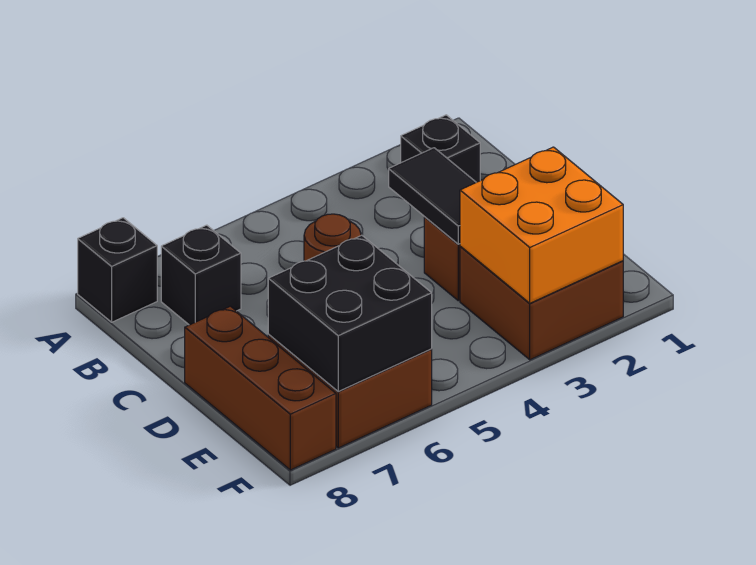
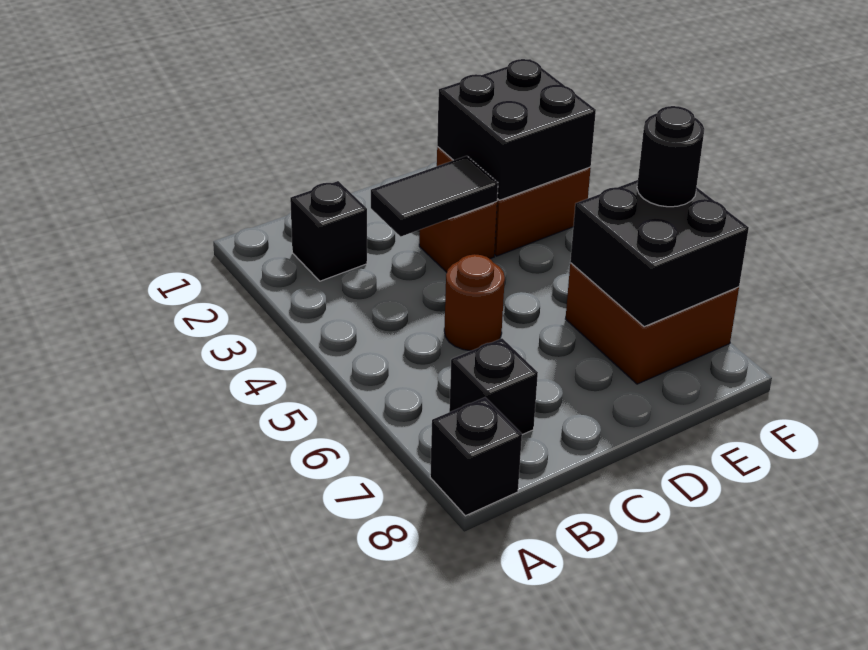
brown brick D8:F8 level 1 -> none
orange brick E2:F3 level 2 -> black brick E2:F3 level 2
none -> black round brick F6 level 3

